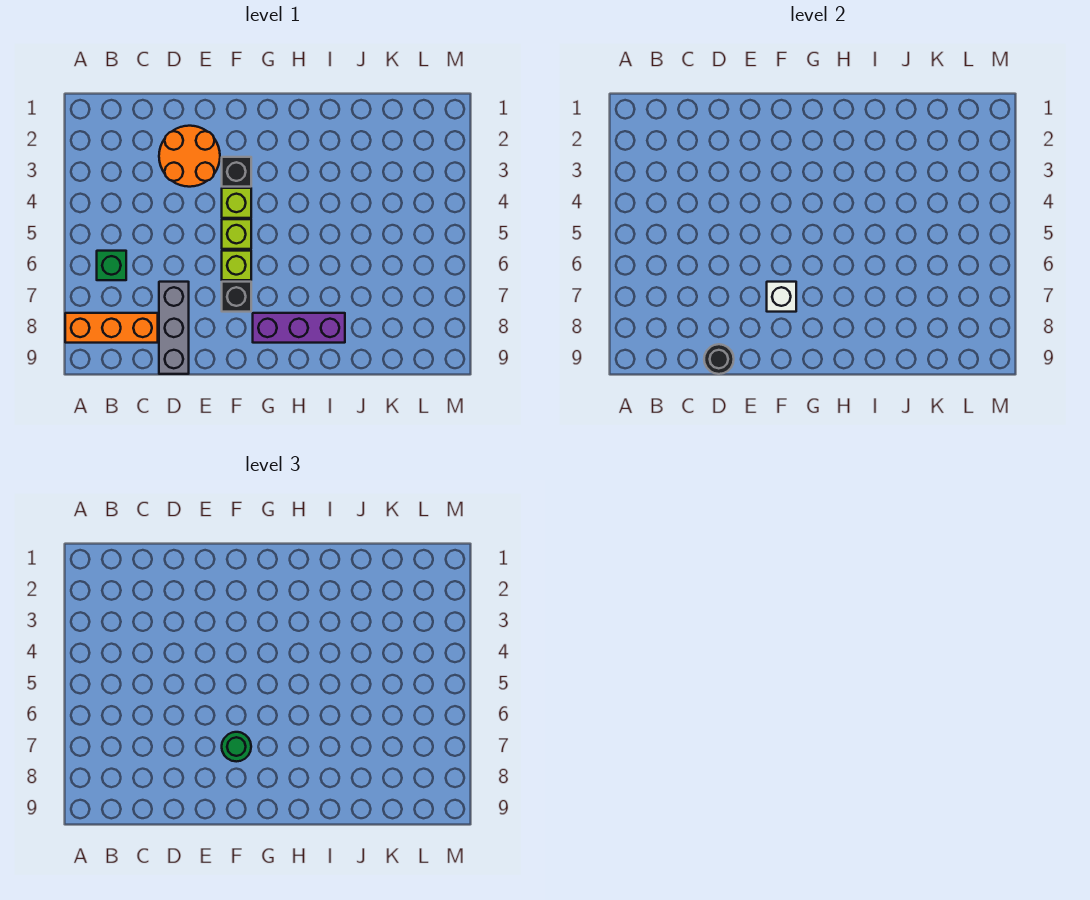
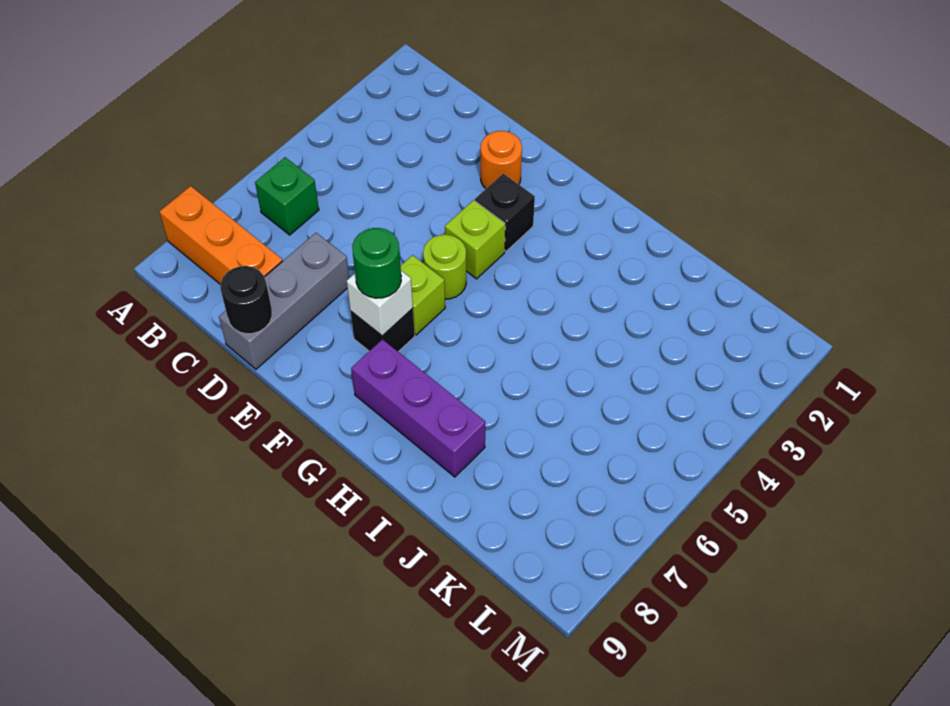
orange round brick D2:E3 level 1 -> orange round brick E2 level 1
lime brick F5 level 1 -> lime round brick F5 level 1

